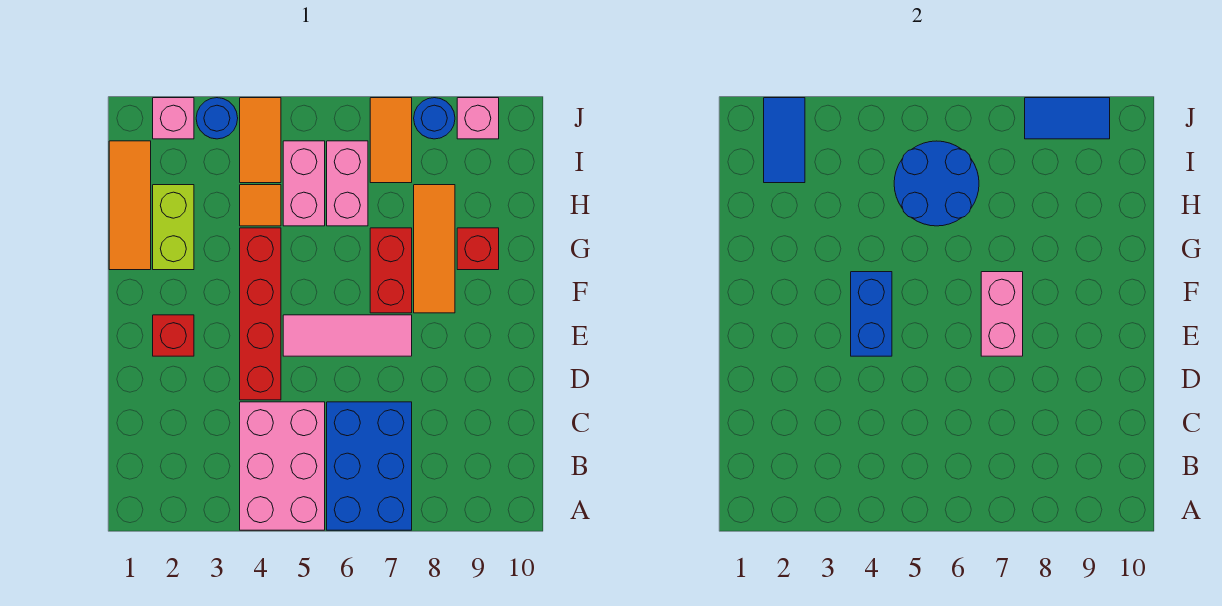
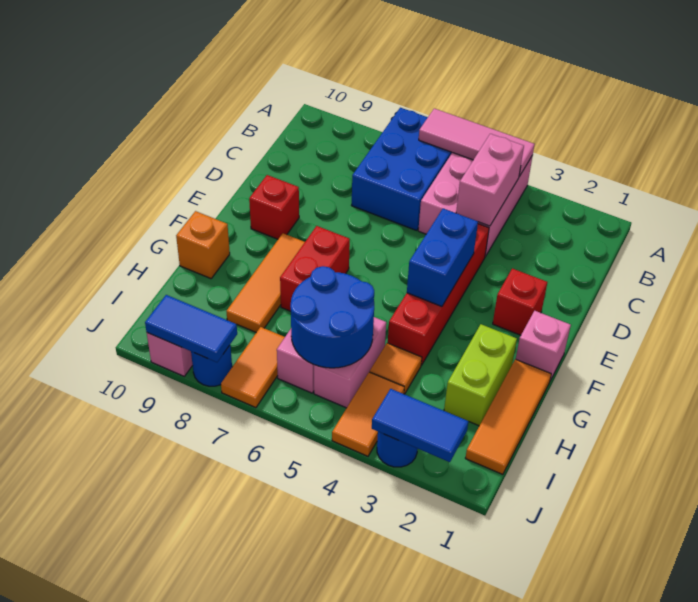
pink tile E5:E7 level 1 -> pink tile A4:A6 level 2
pink brick E7:F7 level 2 -> pink brick B4:C4 level 2
red brick G9 level 1 -> red brick E9 level 1
none -> orange brick G10 level 1
blue tile I2:J2 level 2 -> blue tile J2:J3 level 2
pink brick J2 level 1 -> pink brick F1 level 1

